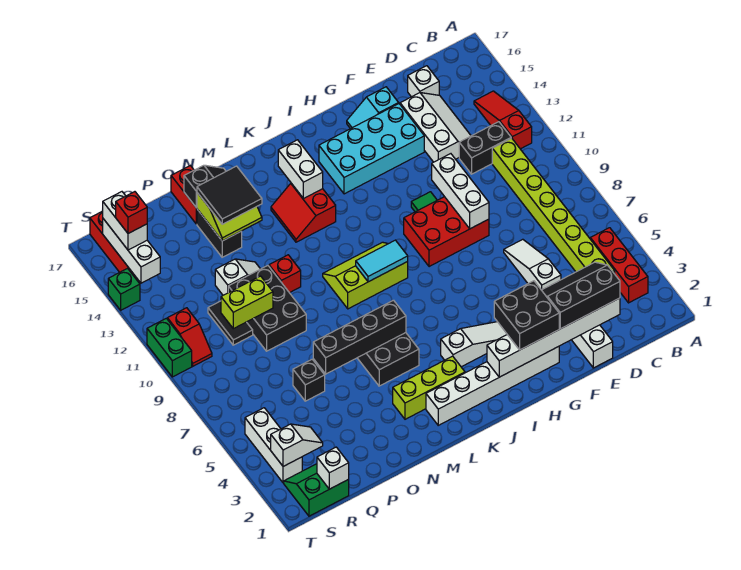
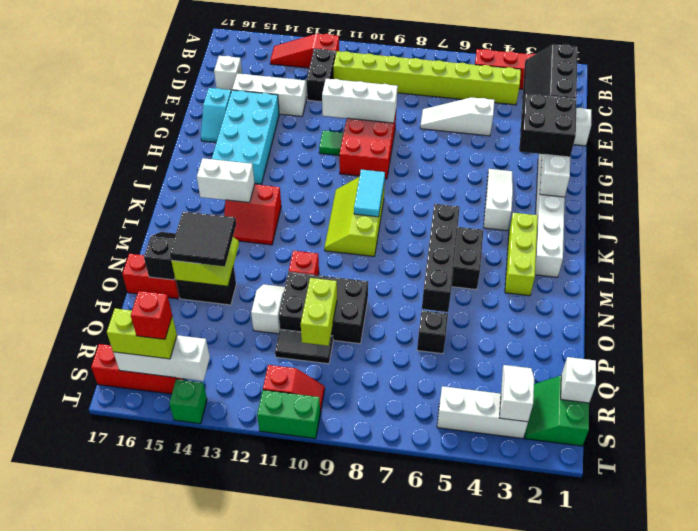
white brick S15:S16 level 3 -> lime brick S15:S16 level 3

